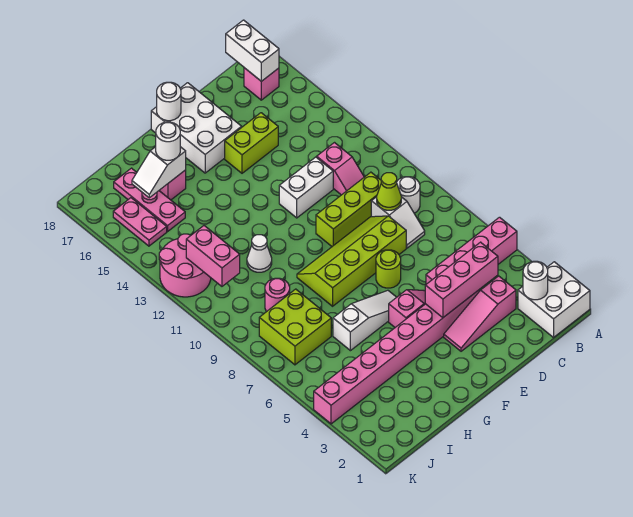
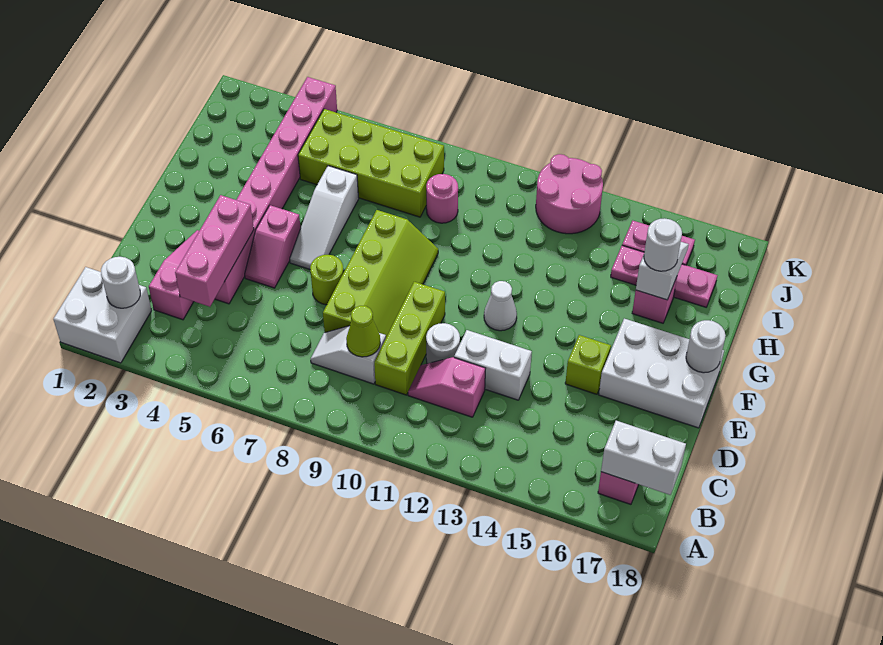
pink brick A5:D5 level 1 -> none
white round brick B9 level 1 -> white round brick D11 level 1
white brick D12:E12 level 1 -> white brick D12:D13 level 1
lime brick D15:E15 level 1 -> lime brick E15 level 1
white cone H11 level 1 -> white cone F12 level 1
lime brick I7:J8 level 1 -> lime brick I5:J8 level 1
pink brick J11:J12 level 2 -> none

